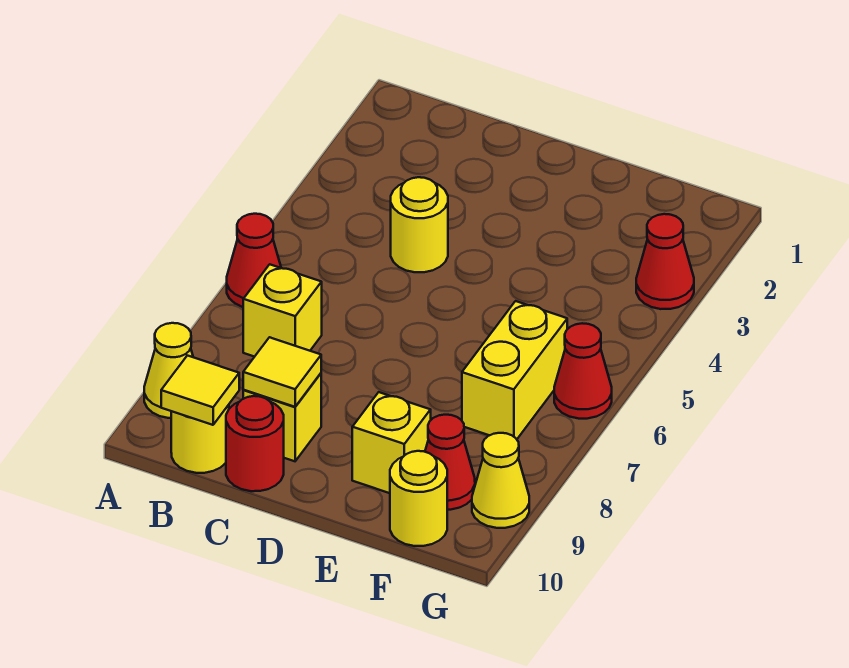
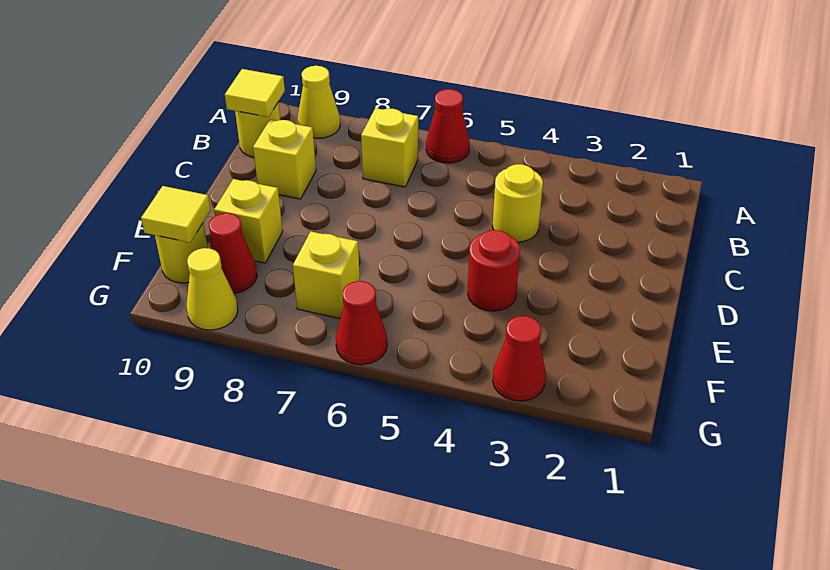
yellow tile C9 level 2 -> yellow tile F10 level 2
red round brick C10 level 1 -> red round brick E4 level 1
yellow brick F6:F7 level 1 -> yellow brick F7 level 1

